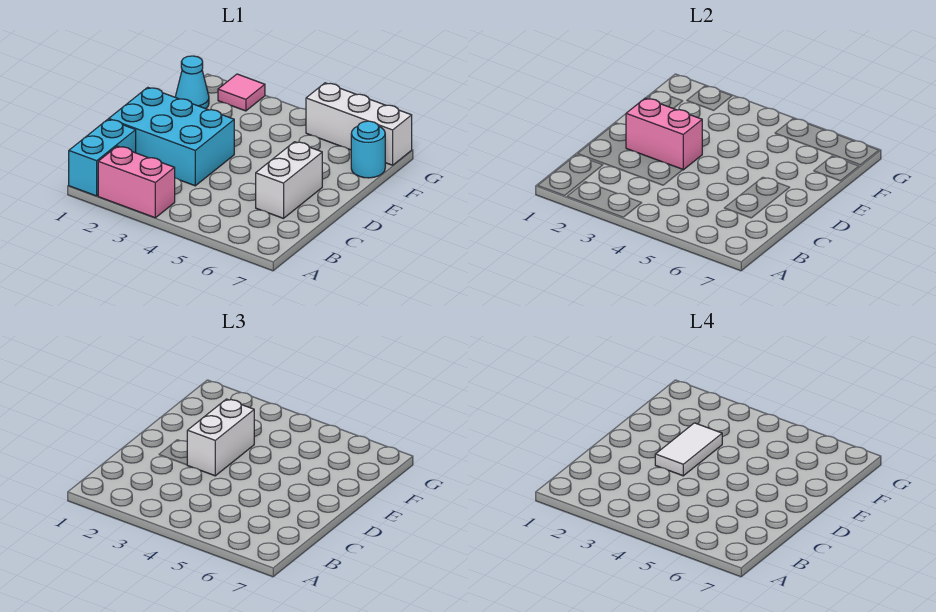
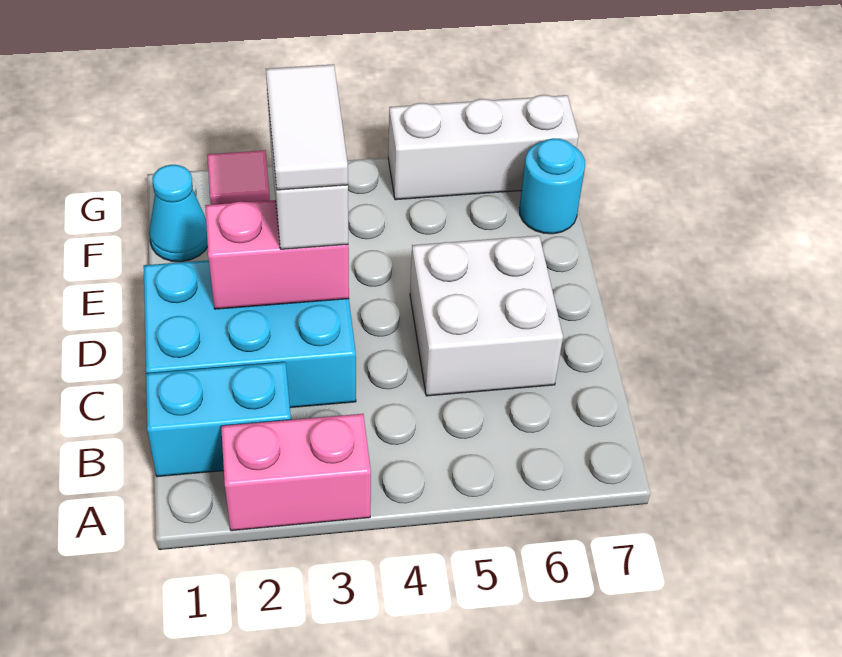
cyan brick A1:B1 level 1 -> cyan brick B1:B2 level 1
white brick C6:D6 level 1 -> white brick C5:D6 level 1

